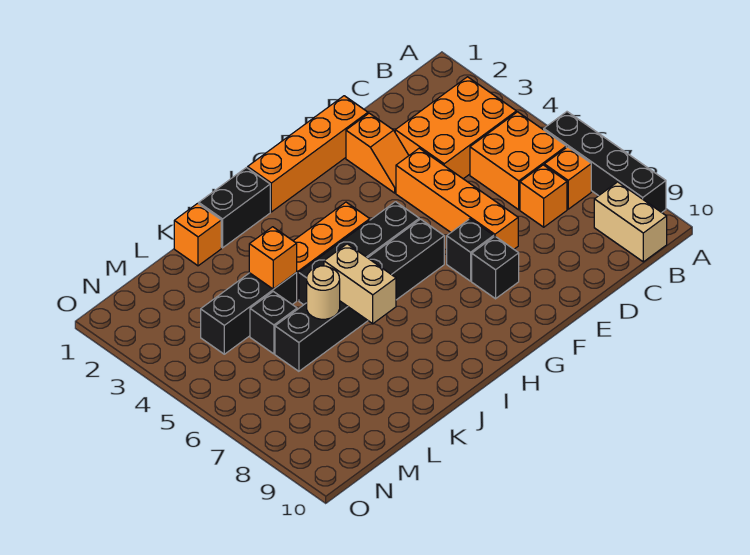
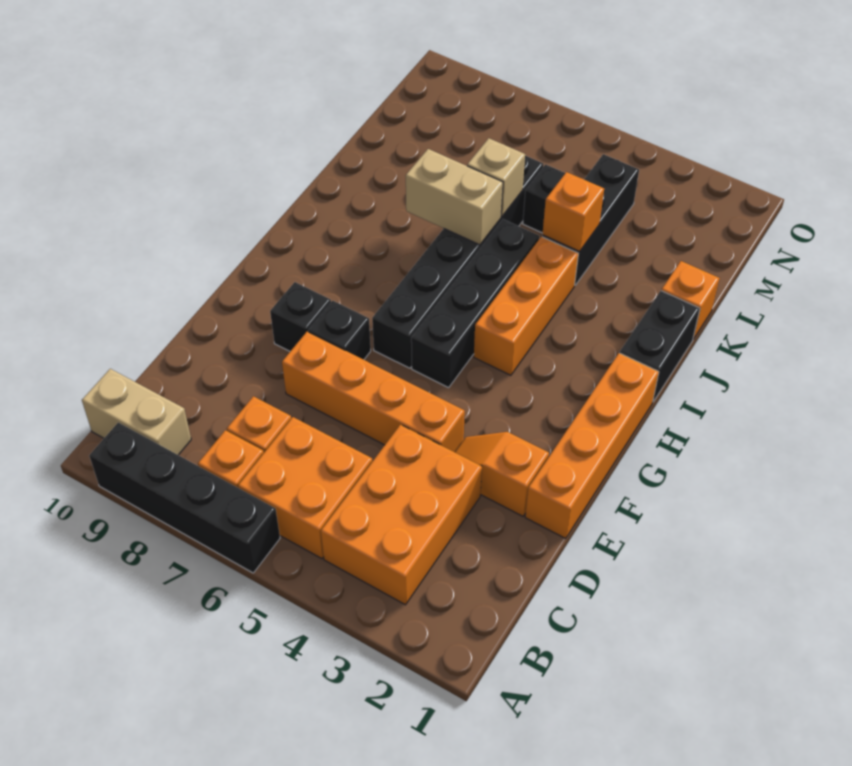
tan round brick K6 level 2 -> tan brick K6 level 2

